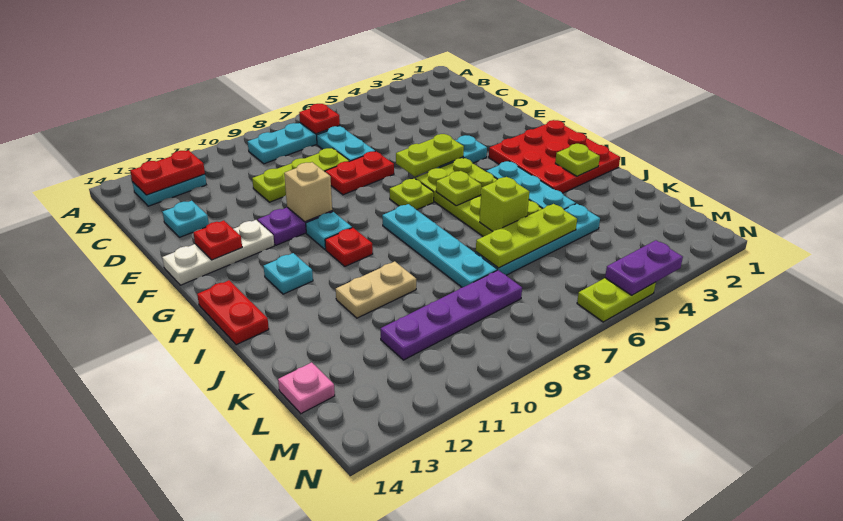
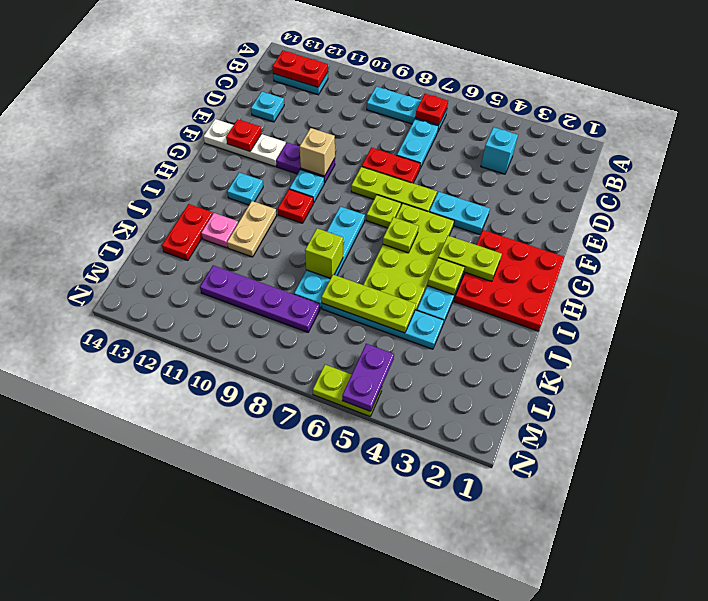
none -> cyan brick C4 level 1
lime plate D8:D10 level 1 -> lime plate F6:F8 level 1
lime plate F5:F6 level 2 -> lime plate H3:H4 level 2
red plate H14:I14 level 1 -> red plate J13:K13 level 1
lime plate I2 level 2 -> lime plate I4 level 2
lime brick J6 level 2 -> lime brick J8 level 2
tan plate J10:J11 level 1 -> tan plate I11:J11 level 1
pink plate L14 level 1 -> pink plate J12 level 1
purple plate N4:N5 level 2 -> purple plate M5:N5 level 2

